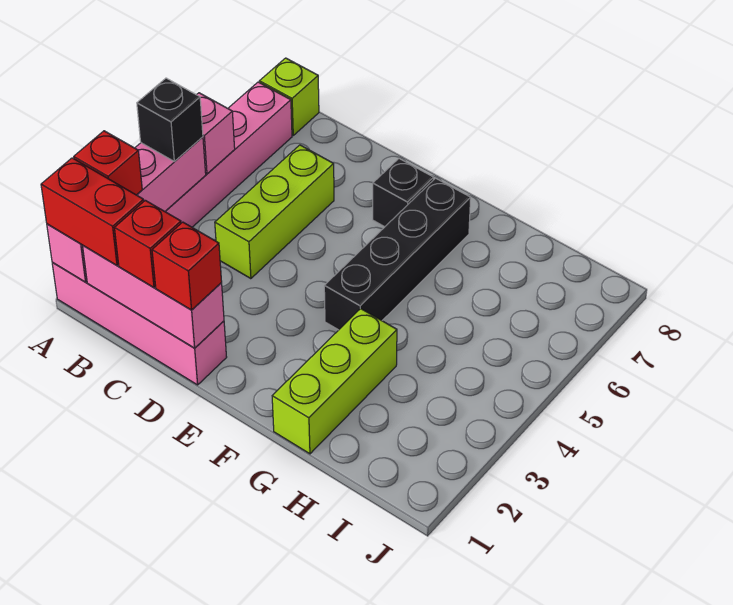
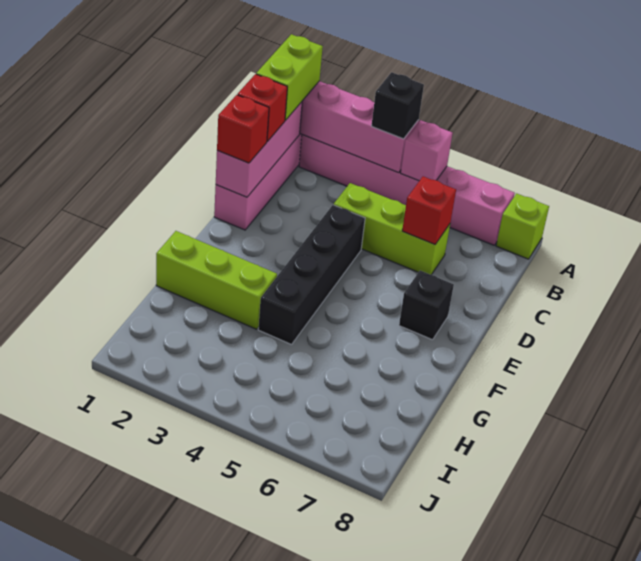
red brick A1:B1 level 3 -> lime brick A1:B1 level 3
red brick A2 level 3 -> red brick C6 level 2
black brick F4:F7 level 1 -> black brick D4:G4 level 1

